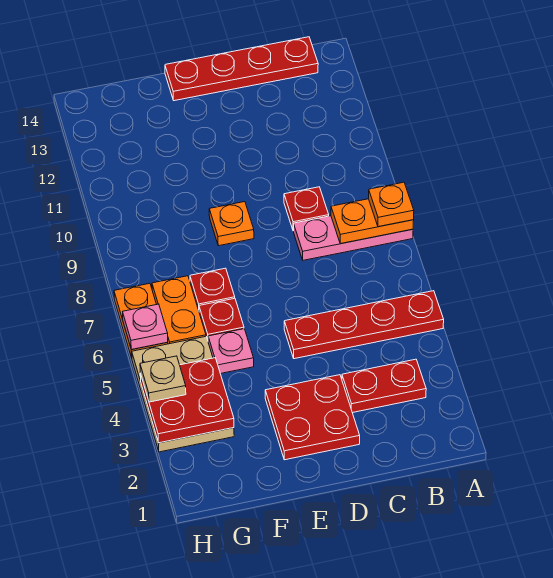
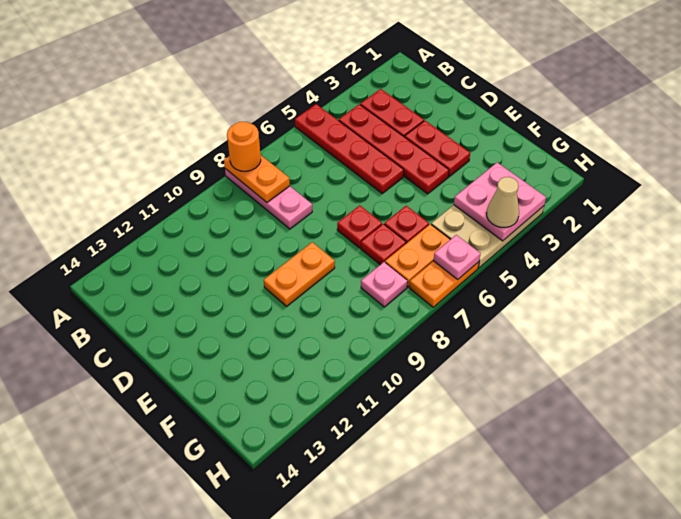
orange plate A8 level 3 -> orange round brick A8 level 3
red plate B14:E14 level 1 -> red plate B4:E4 level 1
red plate C9 level 1 -> red plate E7 level 1
red plate D2:E3 level 1 -> red plate D3:E3 level 1
orange plate E9 level 1 -> orange plate E9:E10 level 1
pink plate F5 level 1 -> pink plate G8 level 1
red plate G3:H4 level 2 -> pink plate G3:H4 level 2
tan plate H4 level 3 -> tan cone H4 level 3

